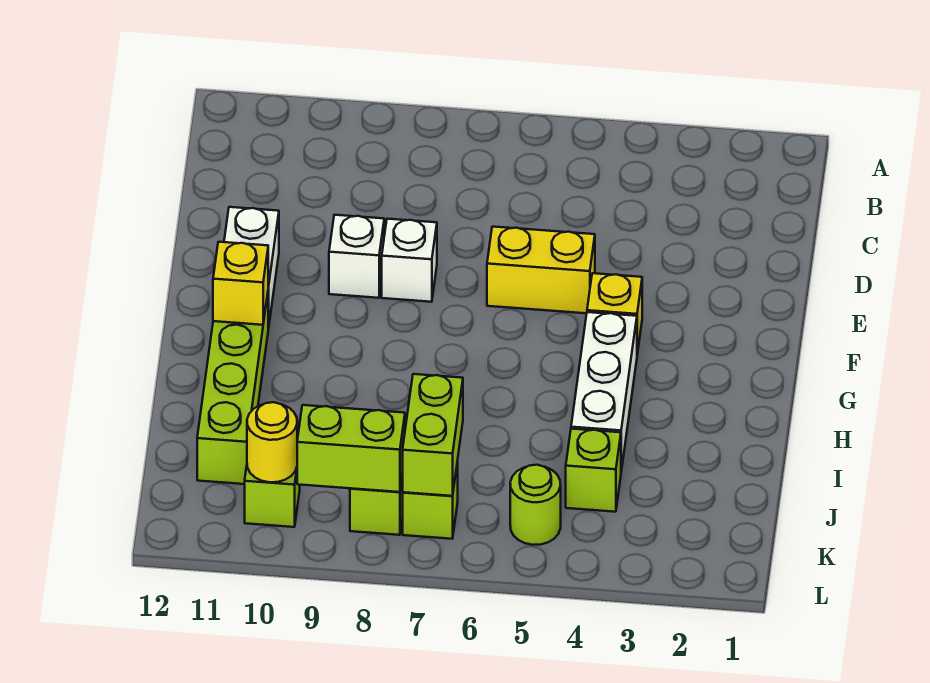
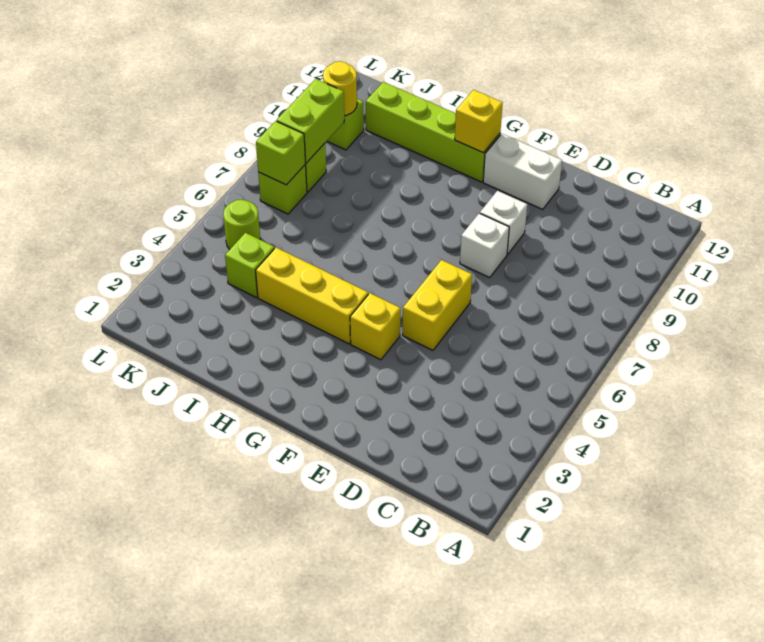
white brick G4:I4 level 1 -> yellow brick G4:I4 level 1
lime brick J7:K7 level 2 -> lime brick K7 level 2

